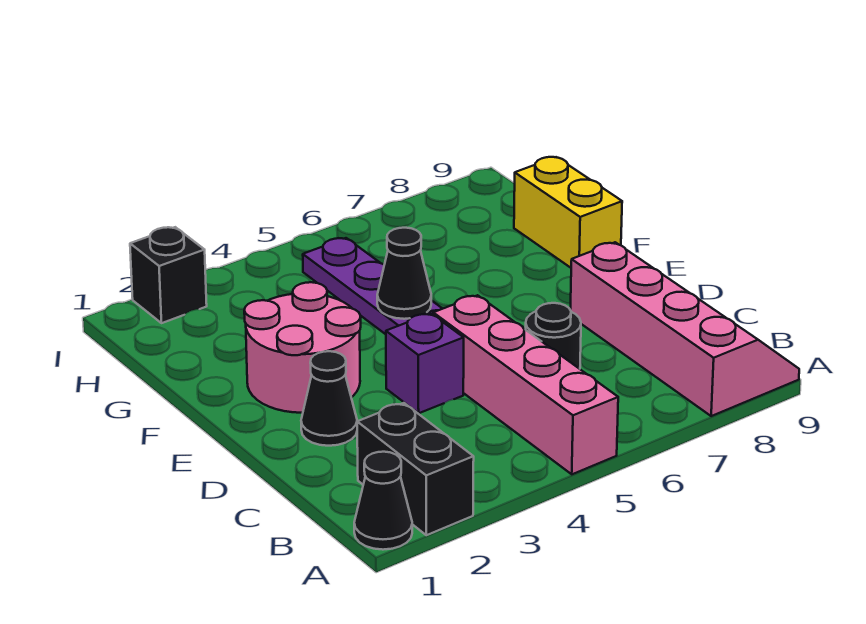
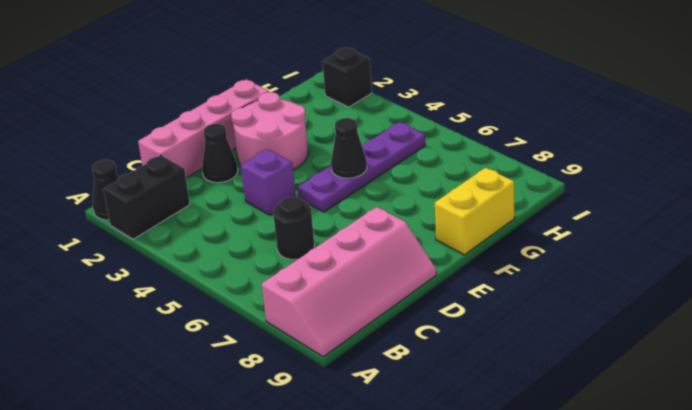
pink brick A5:D5 level 1 -> pink brick C1:F1 level 1

